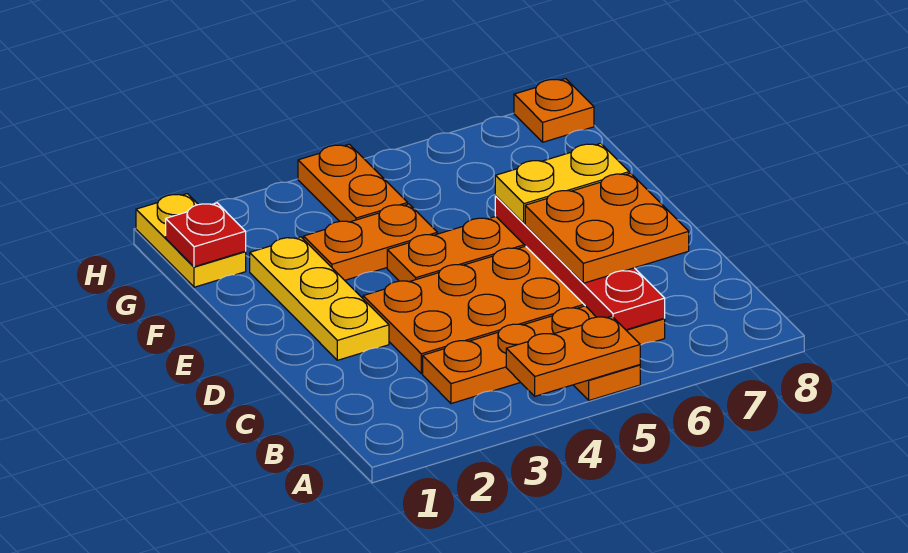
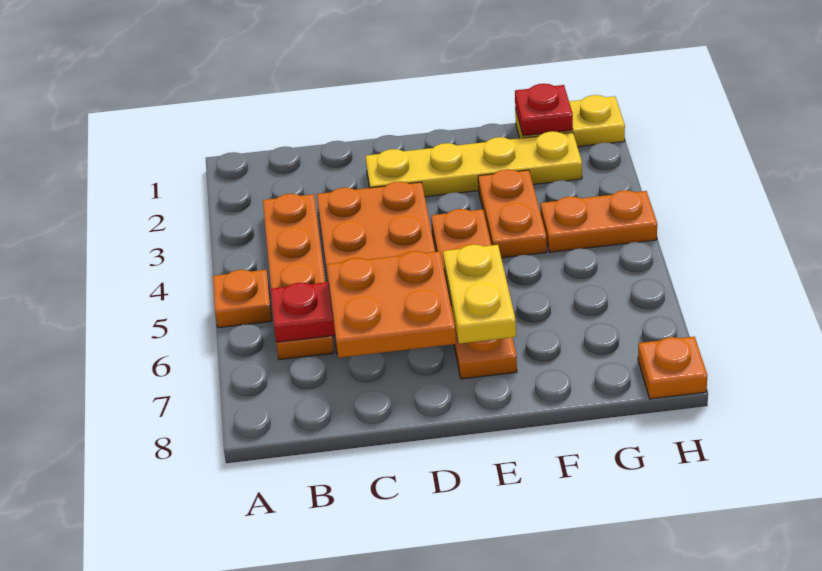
orange plate A4:A5 level 2 -> none
yellow plate D2:F2 level 1 -> yellow plate D2:G2 level 1

